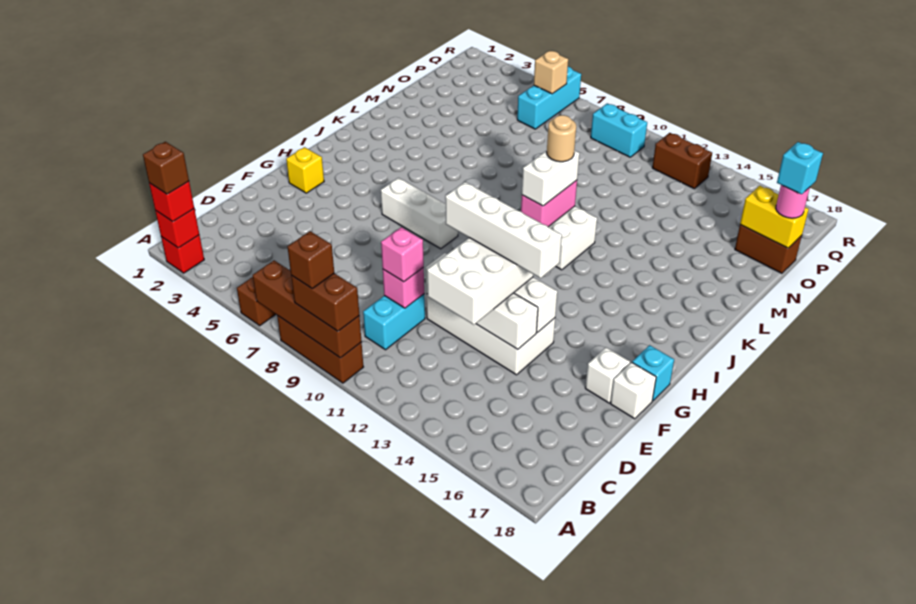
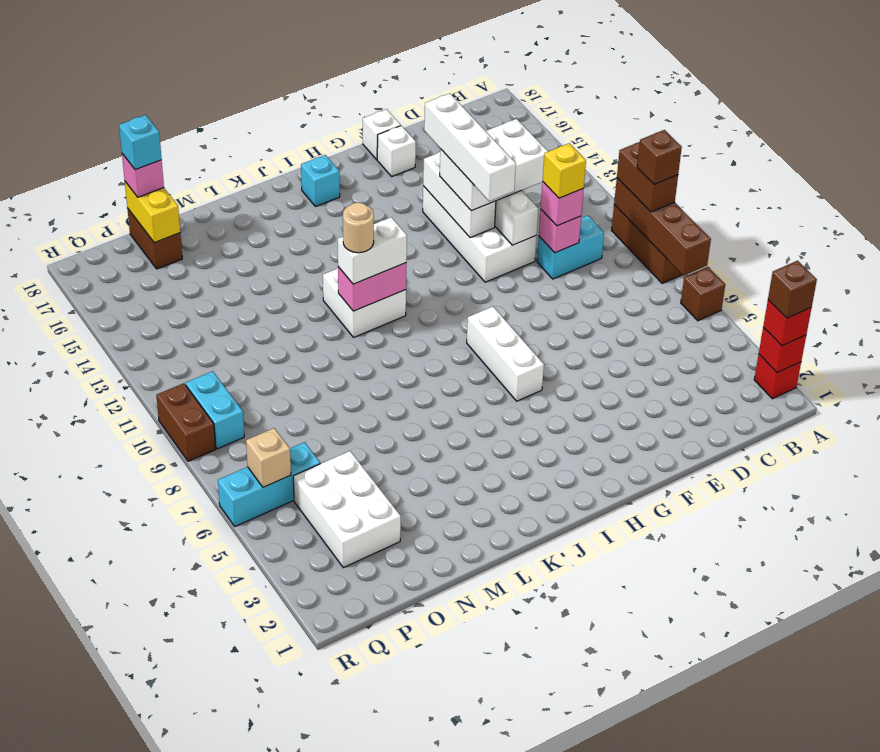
yellow brick G2 level 1 -> yellow brick D10 level 4
cyan brick G18 level 1 -> cyan brick I17 level 1
none -> white brick O3:P5 level 1
pink round brick O18 level 3 -> pink brick O18 level 3
brown brick Q12:Q13 level 1 -> brown brick R9:R10 level 1

